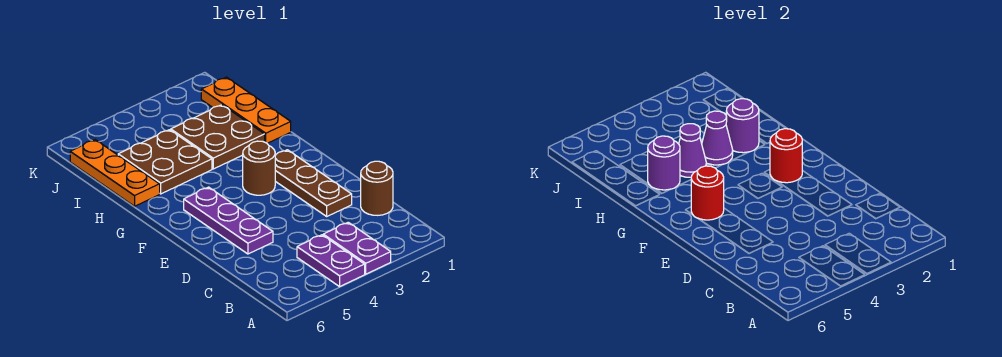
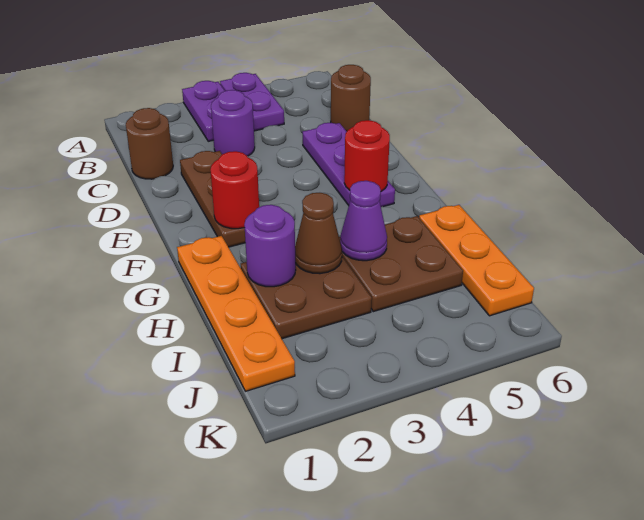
brown round brick F3 level 1 -> brown round brick C6 level 1
orange plate H1:J1 level 1 -> orange plate G1:J1 level 1
purple cone H3 level 2 -> brown cone H3 level 2
purple round brick H5 level 2 -> purple round brick C3 level 1

